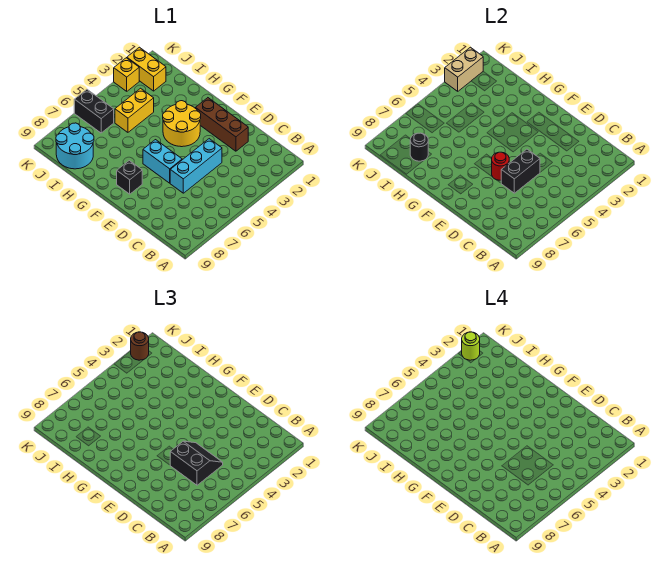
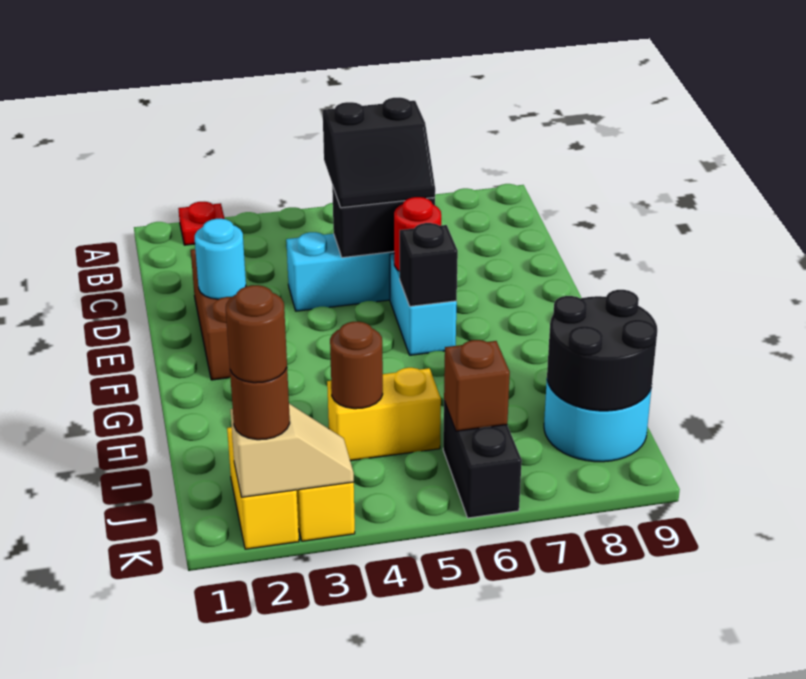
none -> red plate A2 level 1
black slope C5:D6 level 3 top 6 -> black slope C5:D6 level 3 top C
none -> cyan round brick E2 level 2
yellow round brick F3:G4 level 1 -> none
black brick F8 level 1 -> black brick F6 level 2
none -> brown round brick I4 level 2
black round brick I8 level 2 -> black round brick I8:J9 level 2
none -> brown brick J6 level 2
tan brick K2:K3 level 2 -> tan slope K2:K3 level 2 top 2
lime round brick K2 level 4 -> brown round brick K2 level 4

